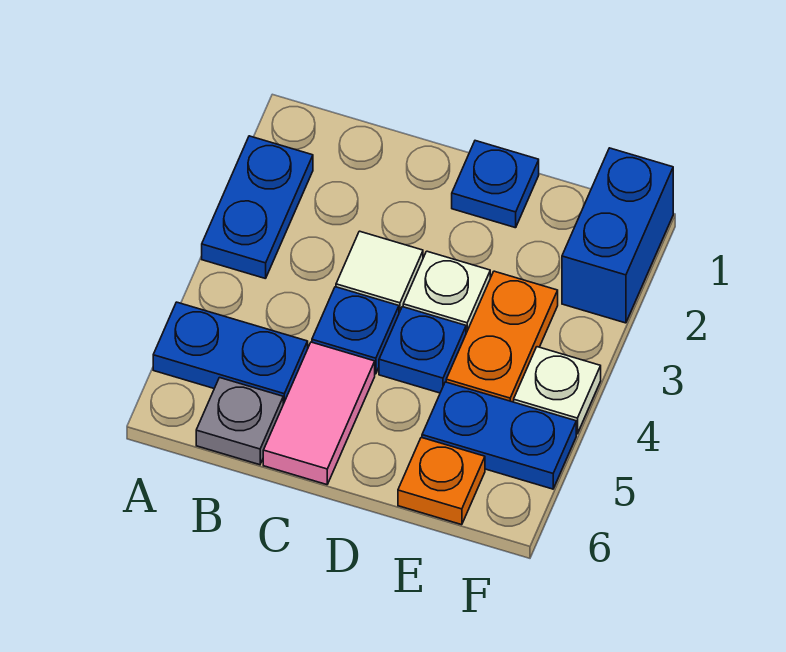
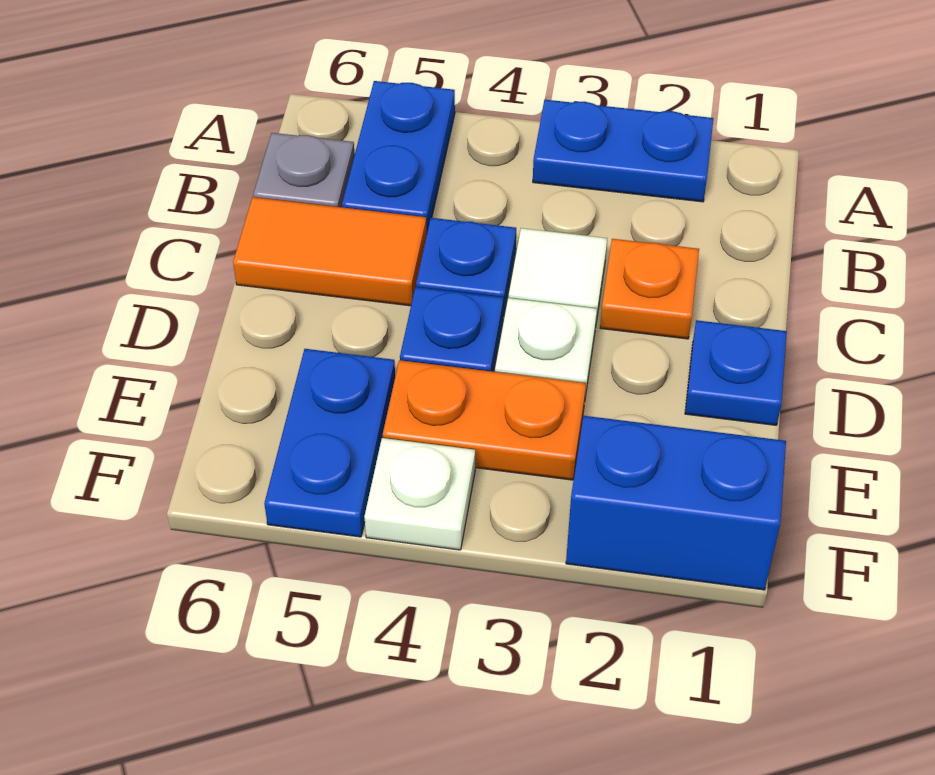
pink tile C5:C6 level 1 -> orange tile C5:C6 level 1
orange plate E6 level 1 -> orange plate C2 level 1

